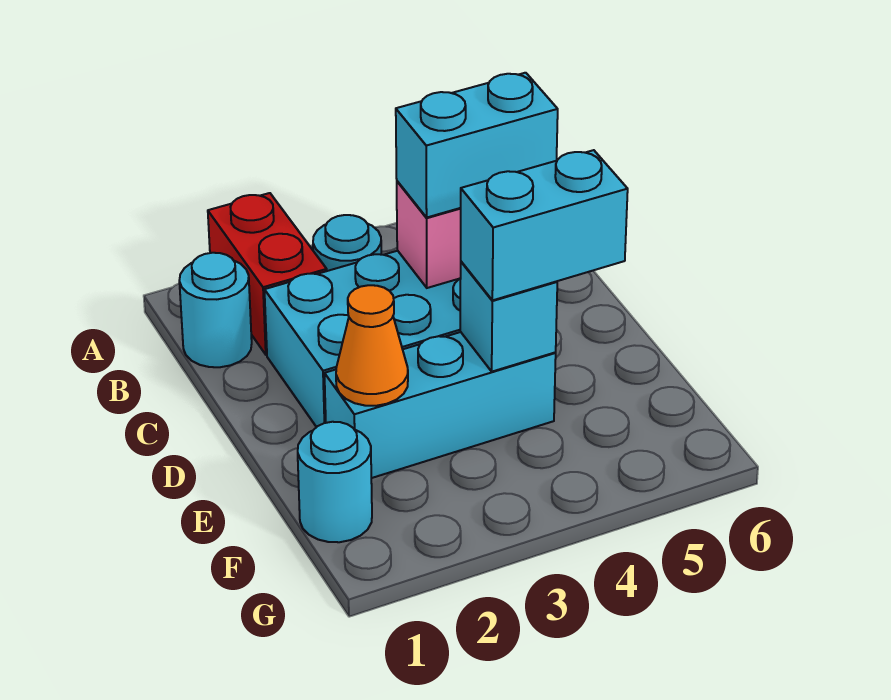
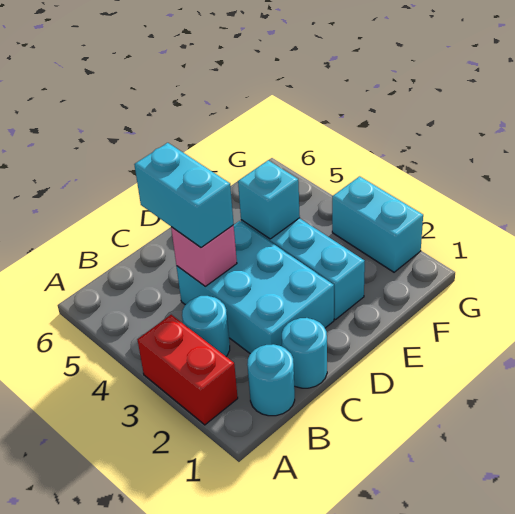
red brick A2:B2 level 1 -> red brick A2:A3 level 1
orange cone E2 level 2 -> none
cyan brick E4:E5 level 3 -> cyan brick G2:G3 level 1
cyan round brick F1 level 1 -> cyan round brick C1 level 1

